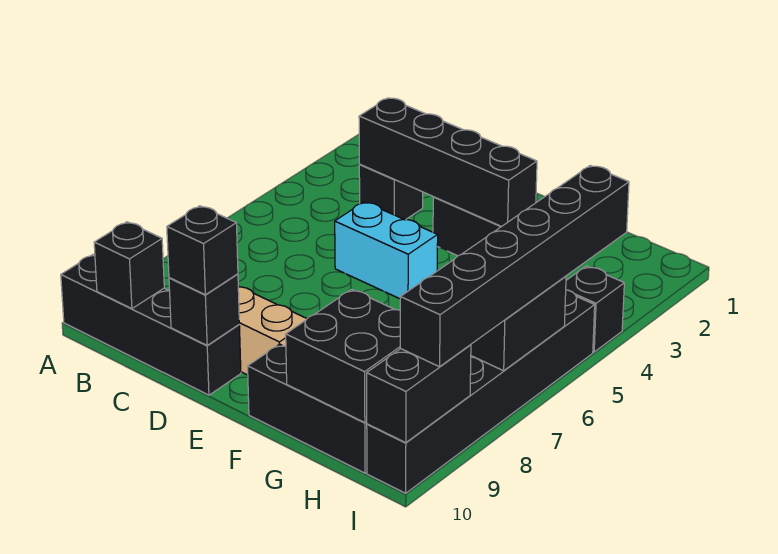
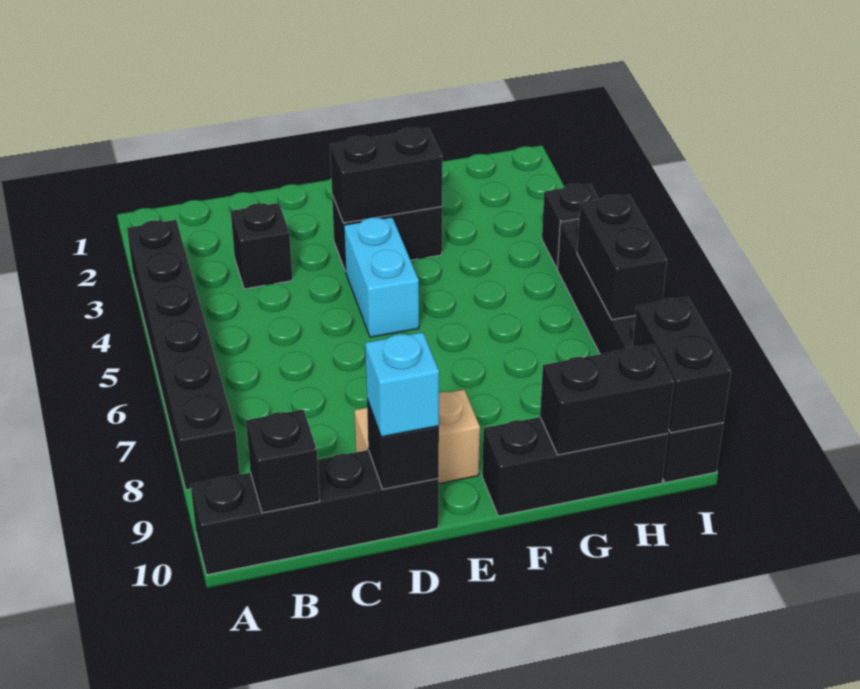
black brick C3:F3 level 2 -> black brick E3:F3 level 2
cyan brick D5:E5 level 1 -> cyan brick E4:E5 level 1
black brick D10 level 3 -> cyan brick D10 level 3
black brick G9:H10 level 2 -> black brick G10:H10 level 2
black brick I4:I9 level 3 -> black brick A3:A8 level 1

